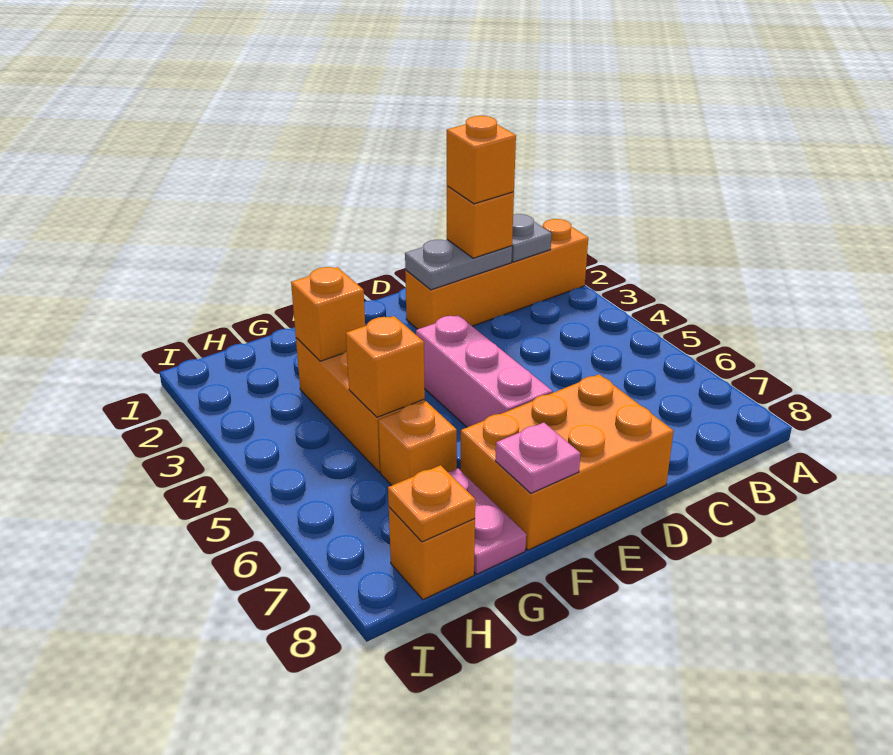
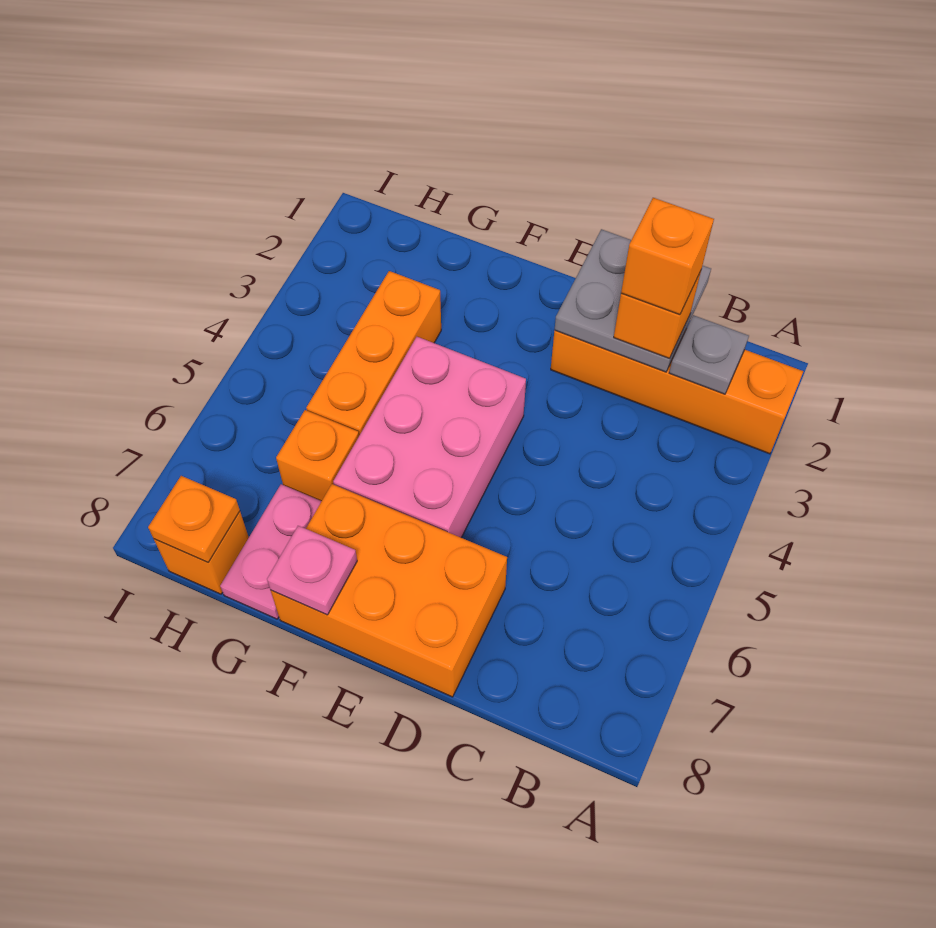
grey plate C2:D2 level 2 -> grey plate C1:D2 level 2
pink brick E4:E6 level 1 -> pink brick E4:F6 level 1
orange brick G3 level 2 -> none
orange brick G5 level 2 -> none

